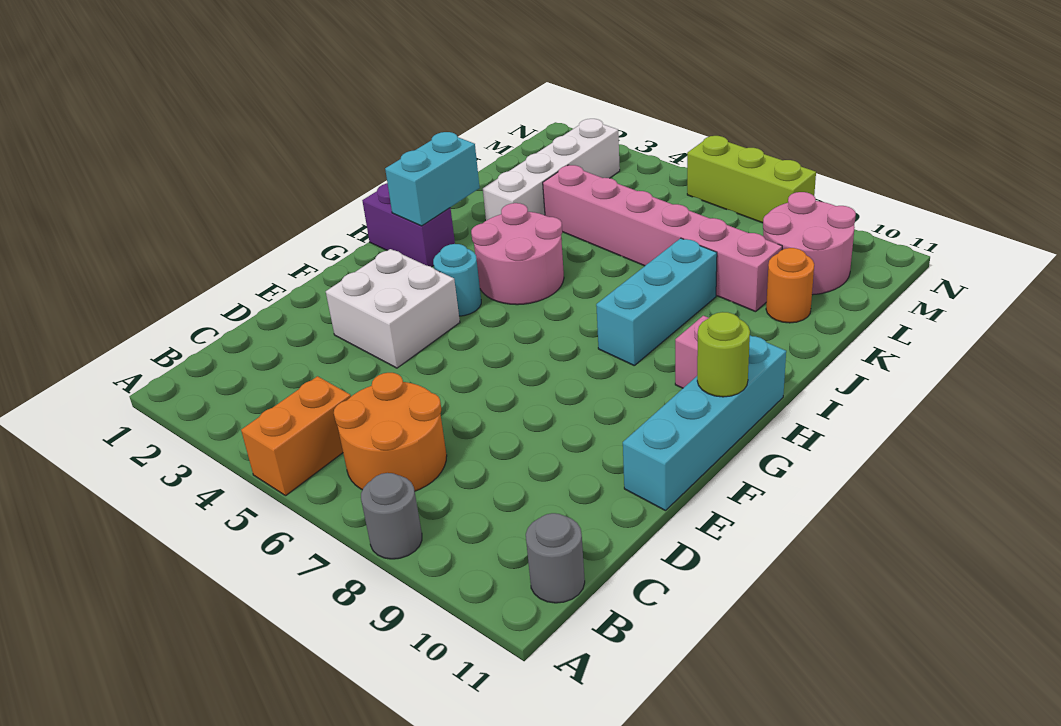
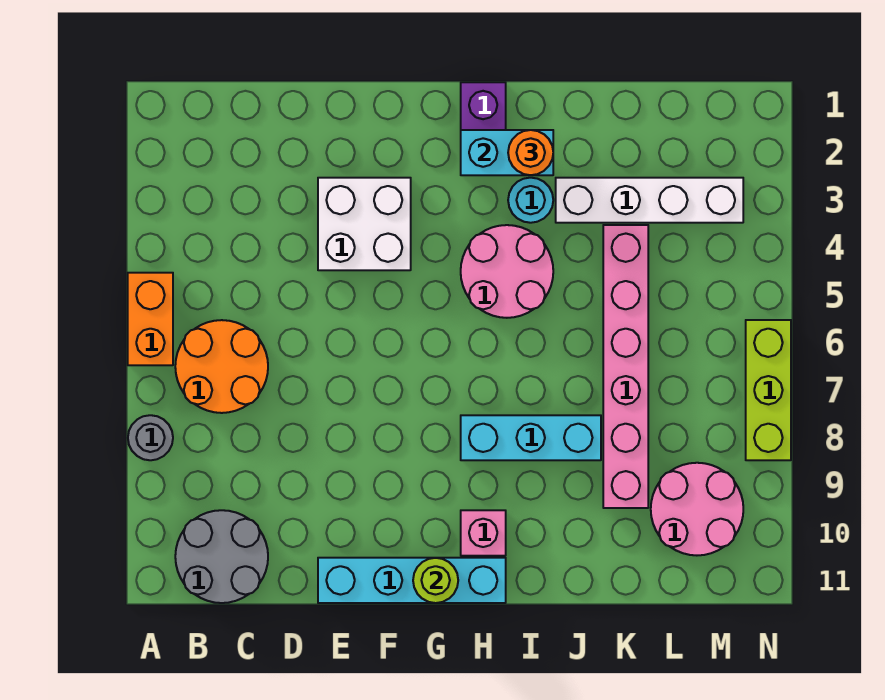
orange brick A5:B5 level 1 -> orange brick A5:A6 level 1
grey round brick B11 level 1 -> grey round brick B10:C11 level 1
cyan round brick G4 level 1 -> cyan round brick I3 level 1
orange round brick K10 level 1 -> orange round brick I2 level 3

